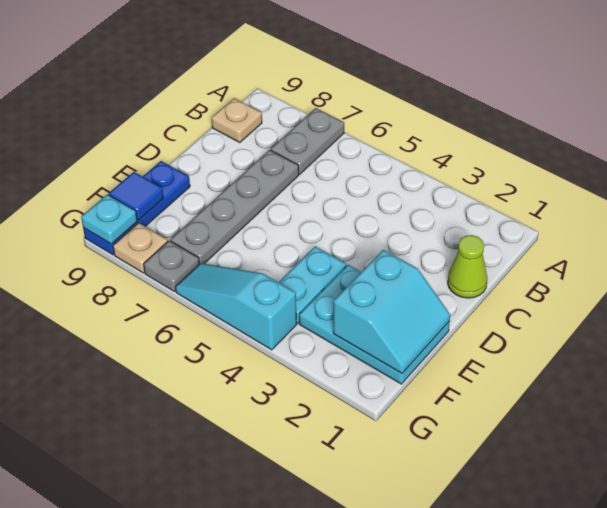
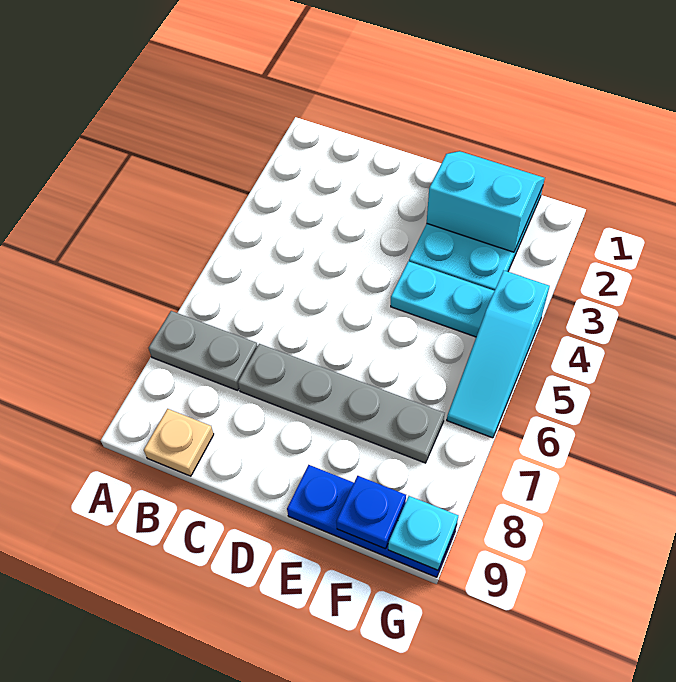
lime cone C1 level 1 -> none
blue tile F9 level 2 -> blue plate F9 level 2
grey plate G7 level 1 -> none
tan plate G8 level 1 -> none

